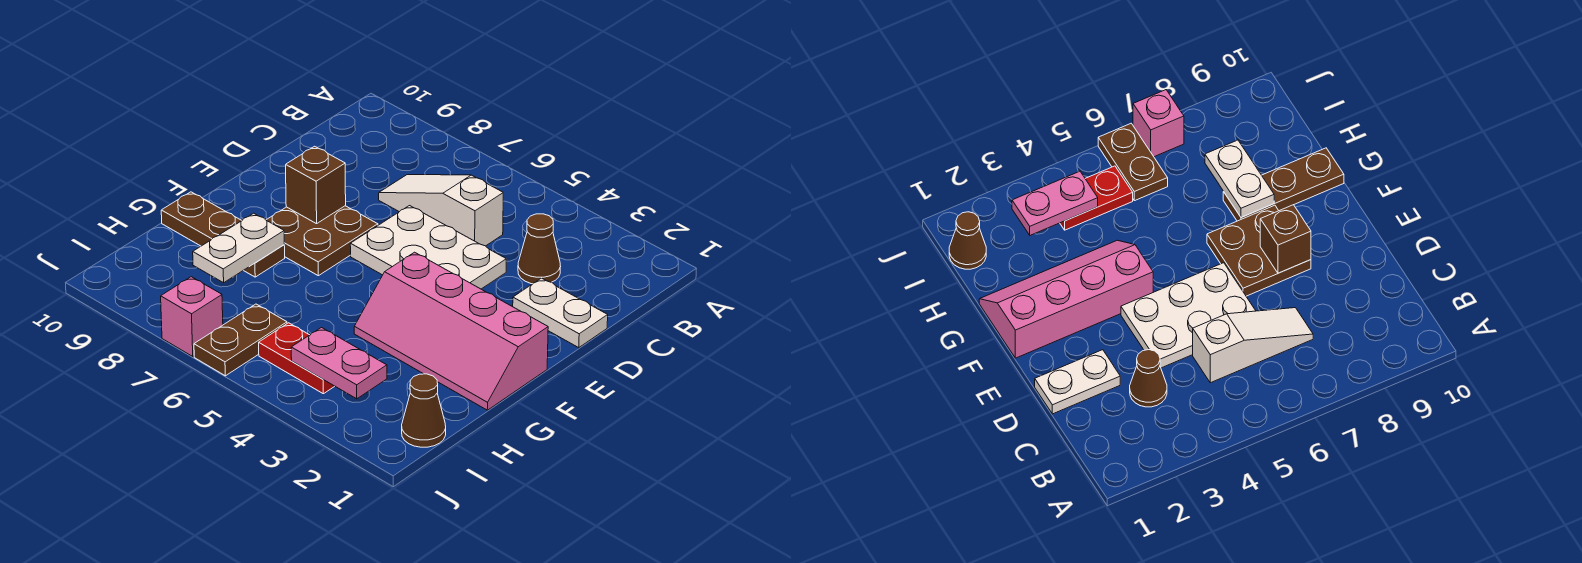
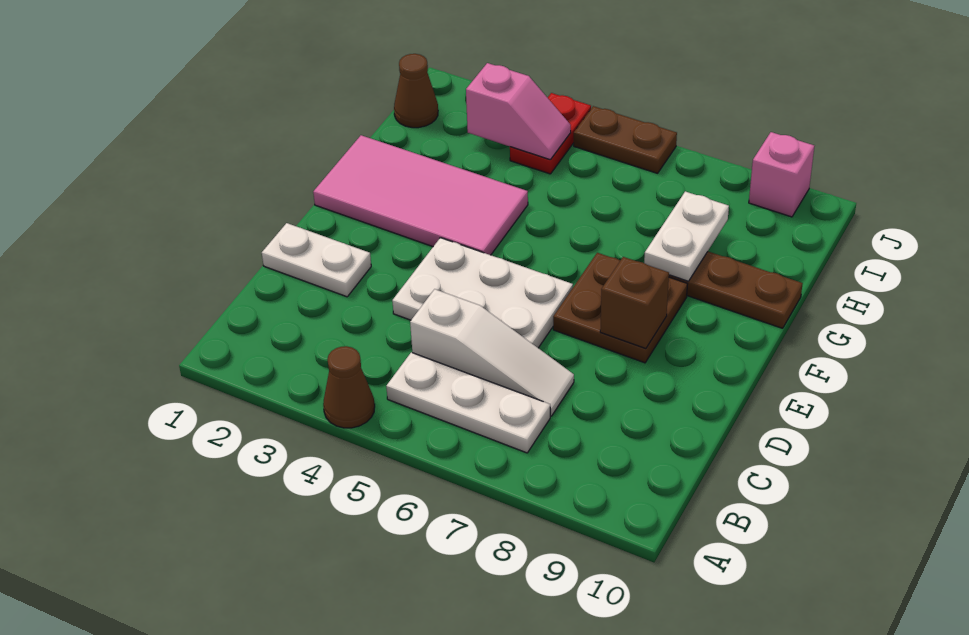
none -> white plate B5:B7 level 1
brown cone C3 level 1 -> brown cone A4 level 1
pink slope F1:G4 level 1 top F -> pink tile F1:G4 level 1
pink plate I3:I4 level 2 -> pink slope I3:I4 level 2 top 3
red plate I4:I5 level 1 -> red plate I4:J4 level 1
brown plate I6:J6 level 1 -> brown plate J5:J6 level 1
pink brick J7 level 1 -> pink brick J9 level 1

